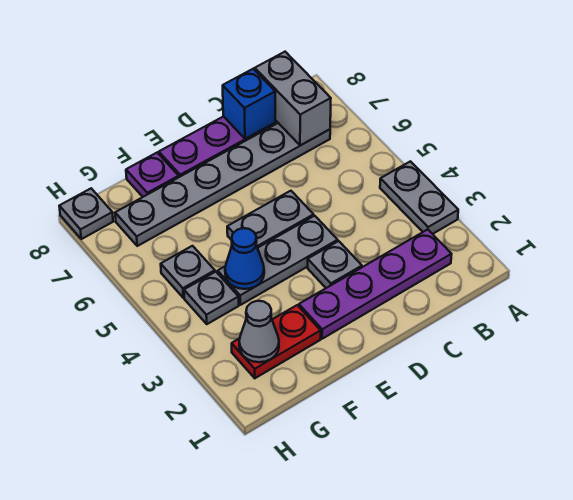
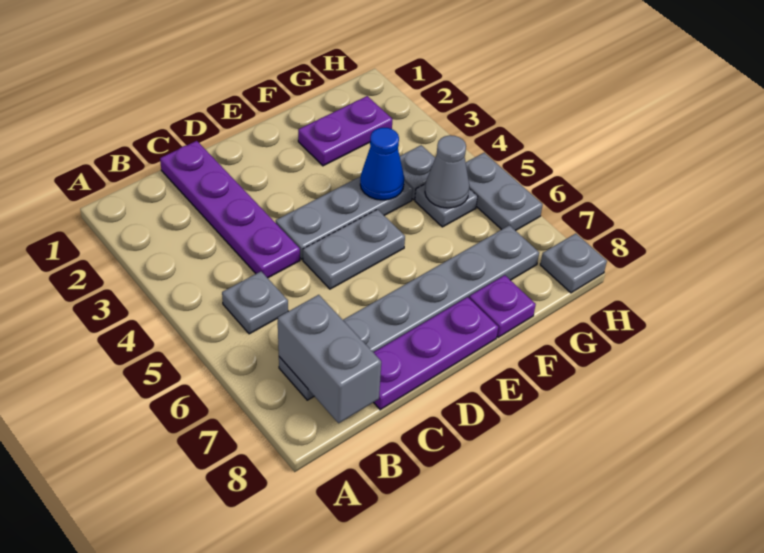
grey plate A3:A4 level 1 -> grey plate H5:H6 level 1
purple plate B2:E2 level 1 -> purple plate C1:C4 level 1
blue brick C8 level 2 -> none
grey plate D3 level 1 -> grey plate B5 level 1
red plate F2:G2 level 1 -> purple plate F2:G2 level 1
grey cone G2 level 2 -> grey cone G5 level 2

